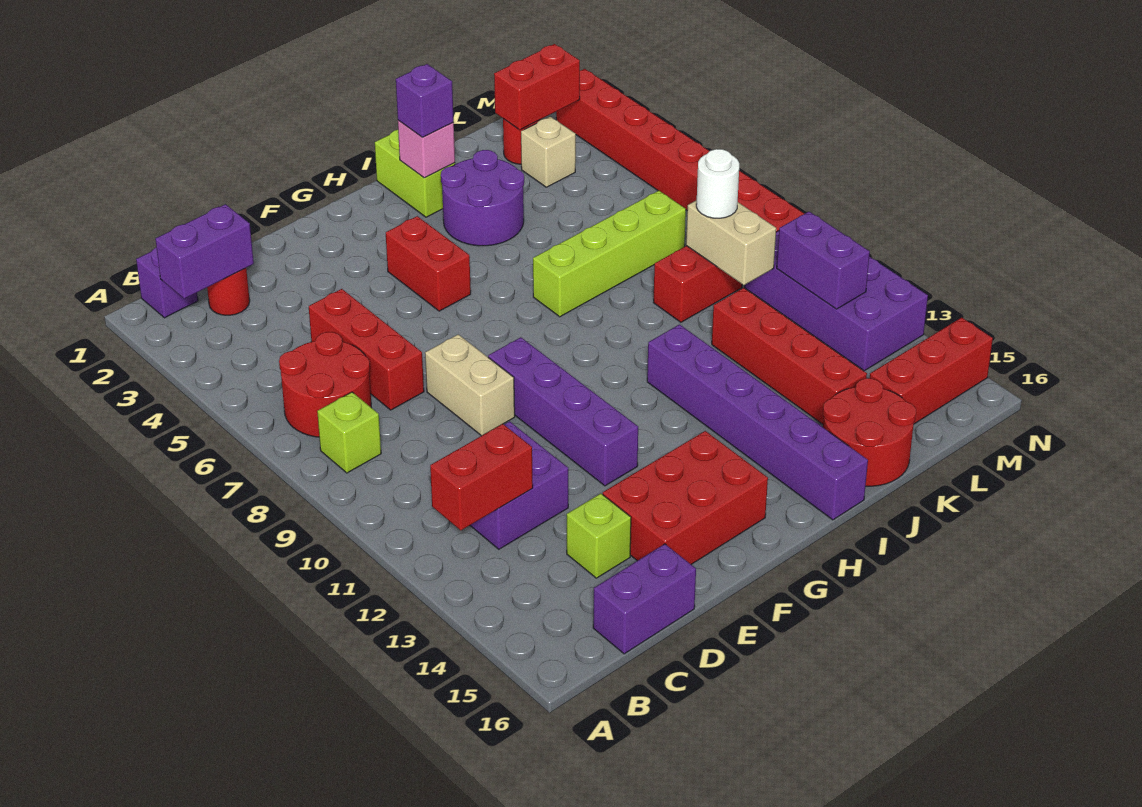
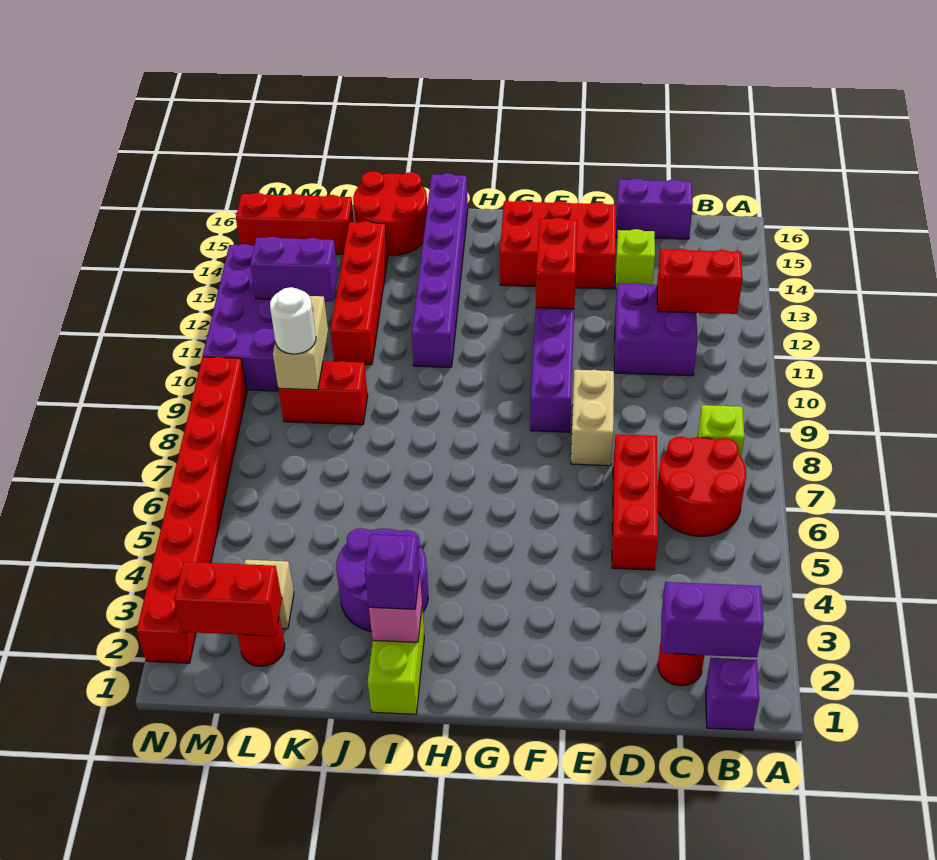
red brick G4:G5 level 1 -> red brick F12:F13 level 2
lime brick I7:L7 level 1 -> none
purple brick M11:M12 level 2 -> purple brick L12:M12 level 2

